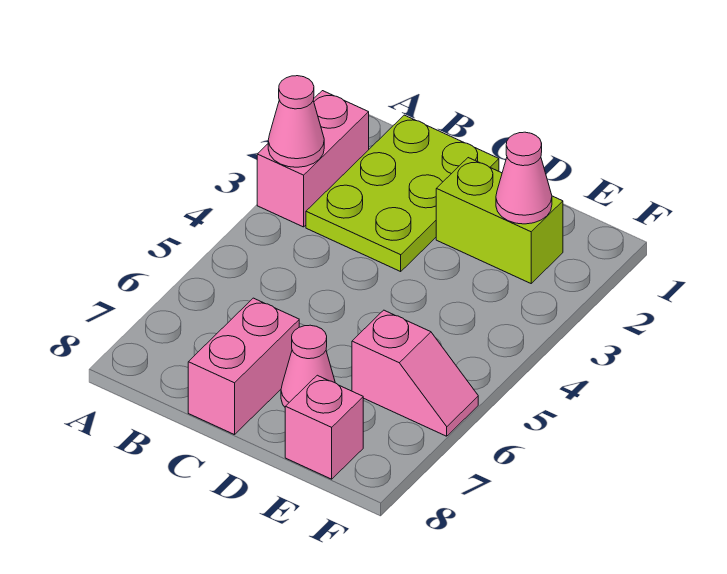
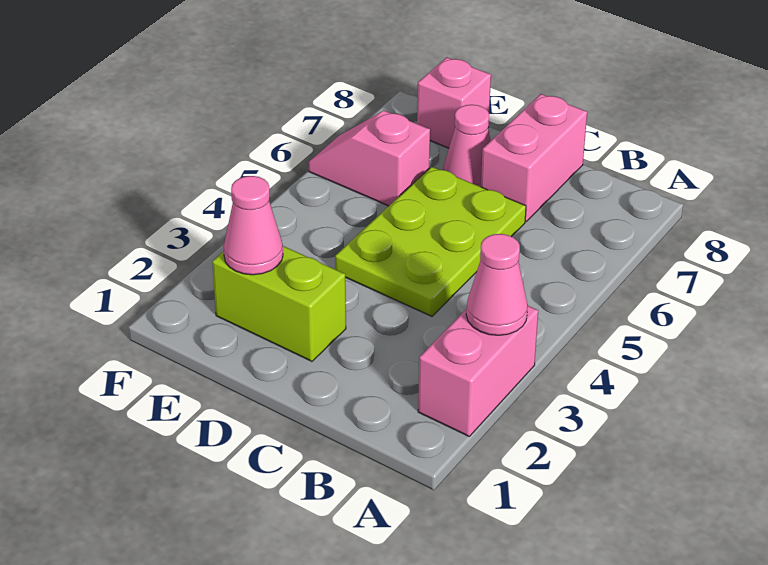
lime plate B1:C3 level 1 -> lime plate C4:D6 level 1

